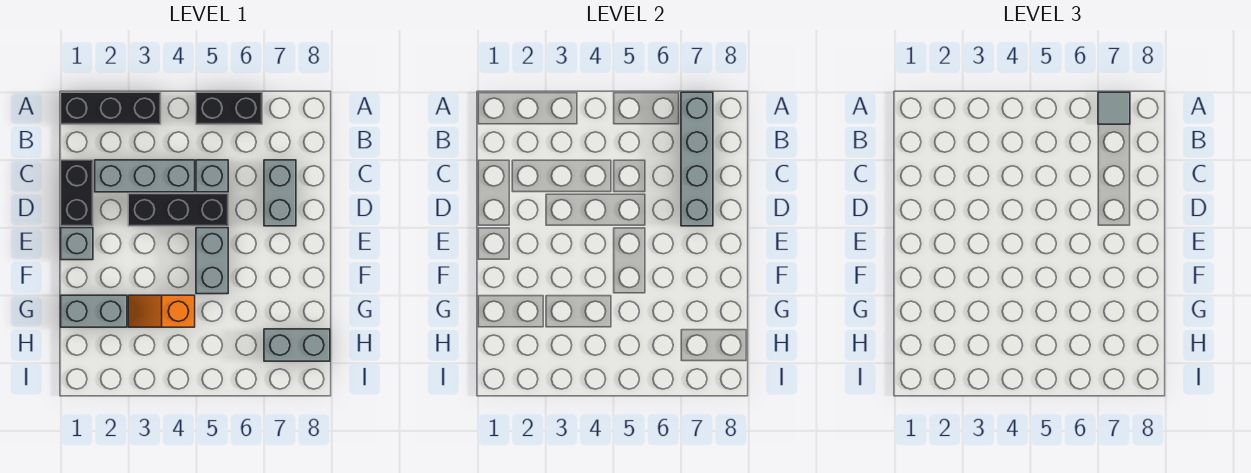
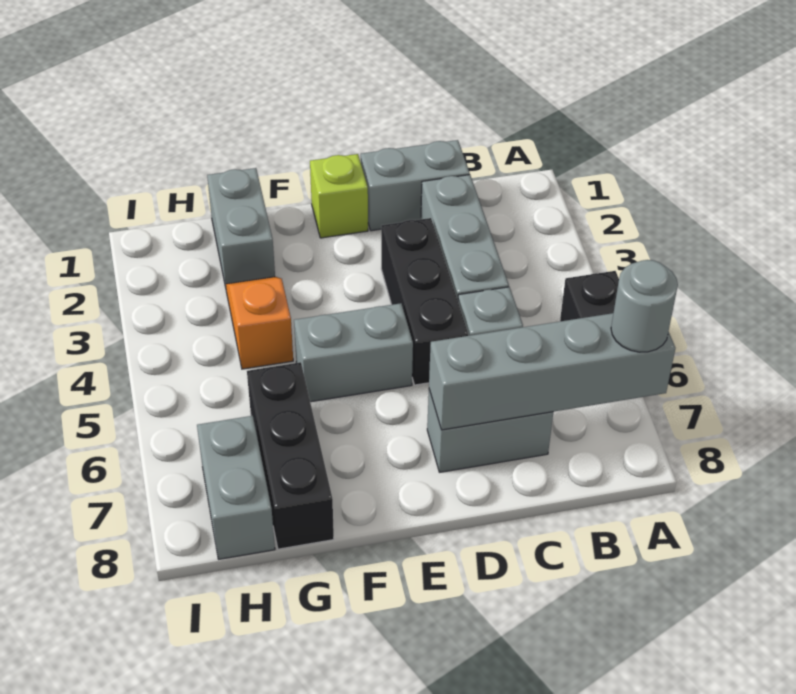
black brick A1:A3 level 1 -> black brick G6:G8 level 1
grey tile A7 level 3 -> grey round brick A7 level 3
black brick C1:D1 level 1 -> grey brick C1:D1 level 1
grey brick E1 level 1 -> lime brick E1 level 1

